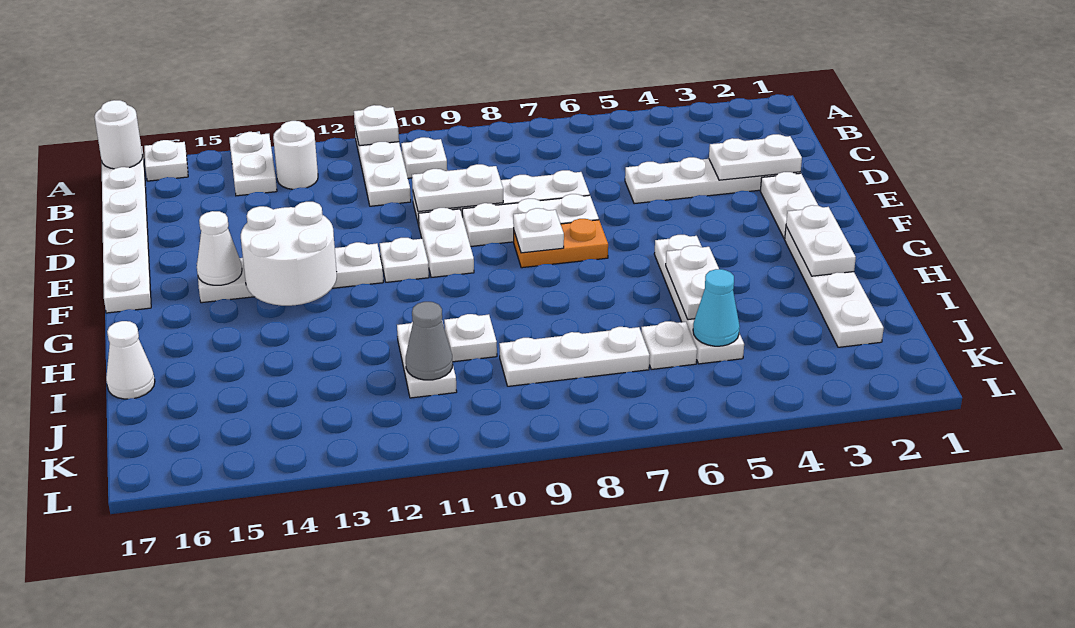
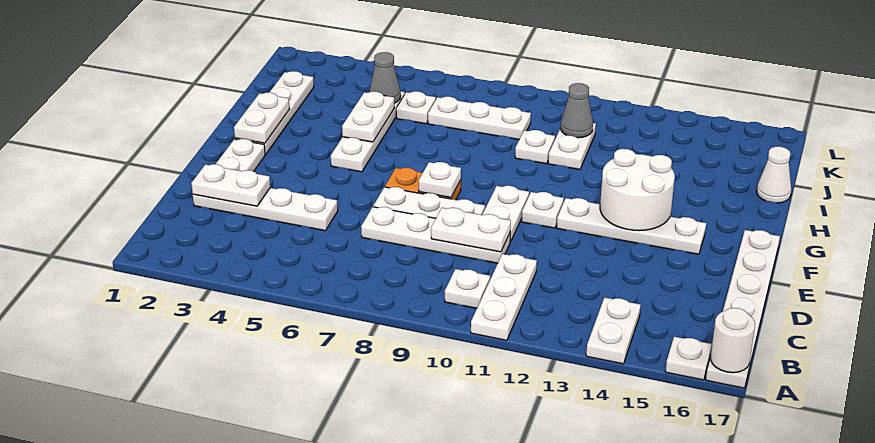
white plate A11 level 2 -> none
white round brick B13 level 1 -> none
white cone F15 level 2 -> none
cyan cone J5 level 2 -> grey cone J5 level 2

